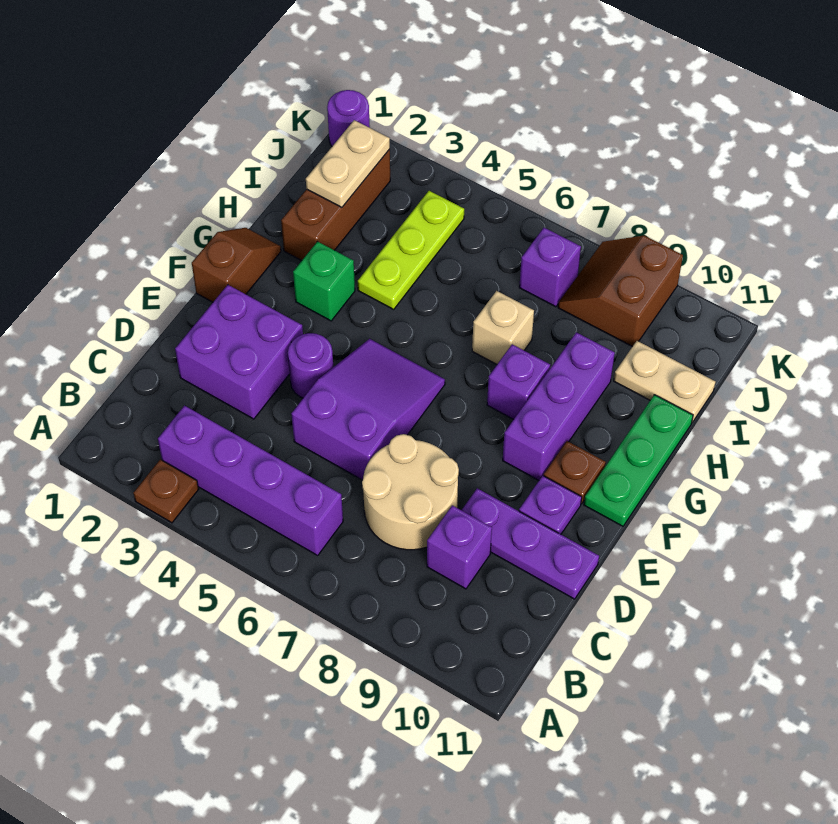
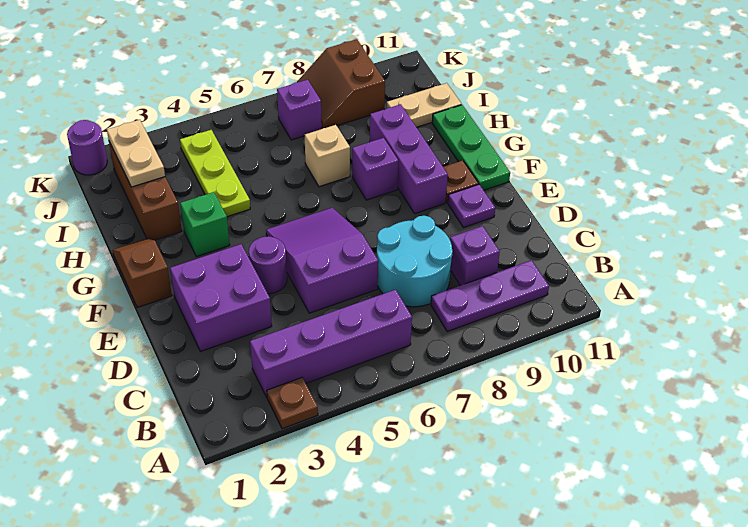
tan round brick C7:D8 level 1 -> cyan round brick C7:D8 level 1
purple plate D9:D11 level 1 -> purple plate B8:B10 level 1

